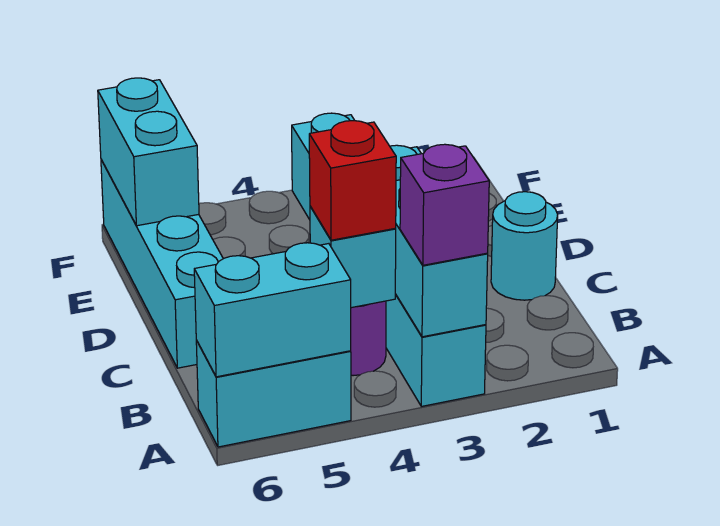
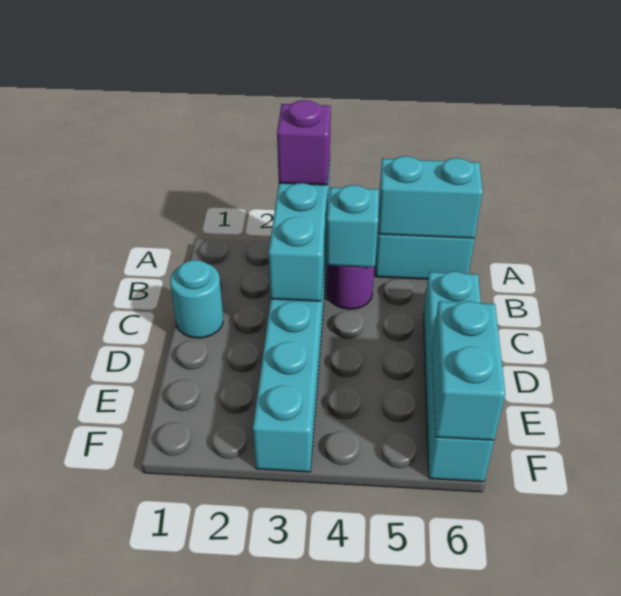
red brick B4 level 3 -> none

